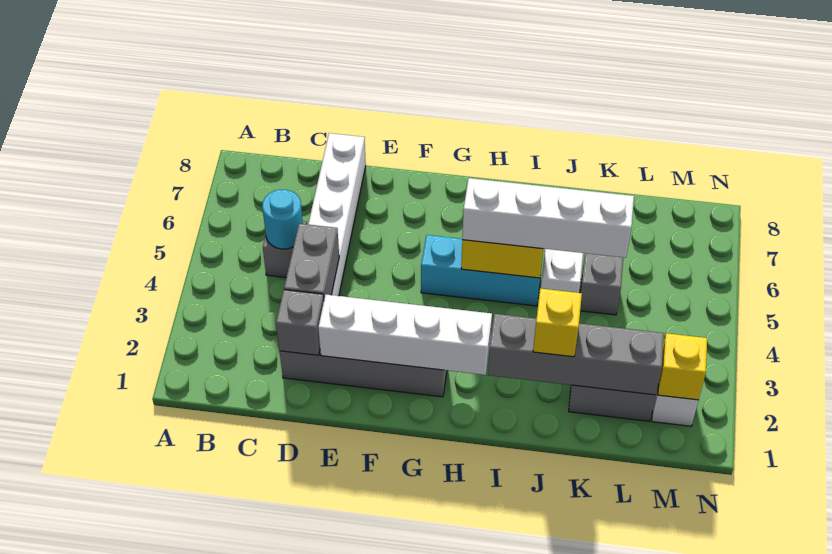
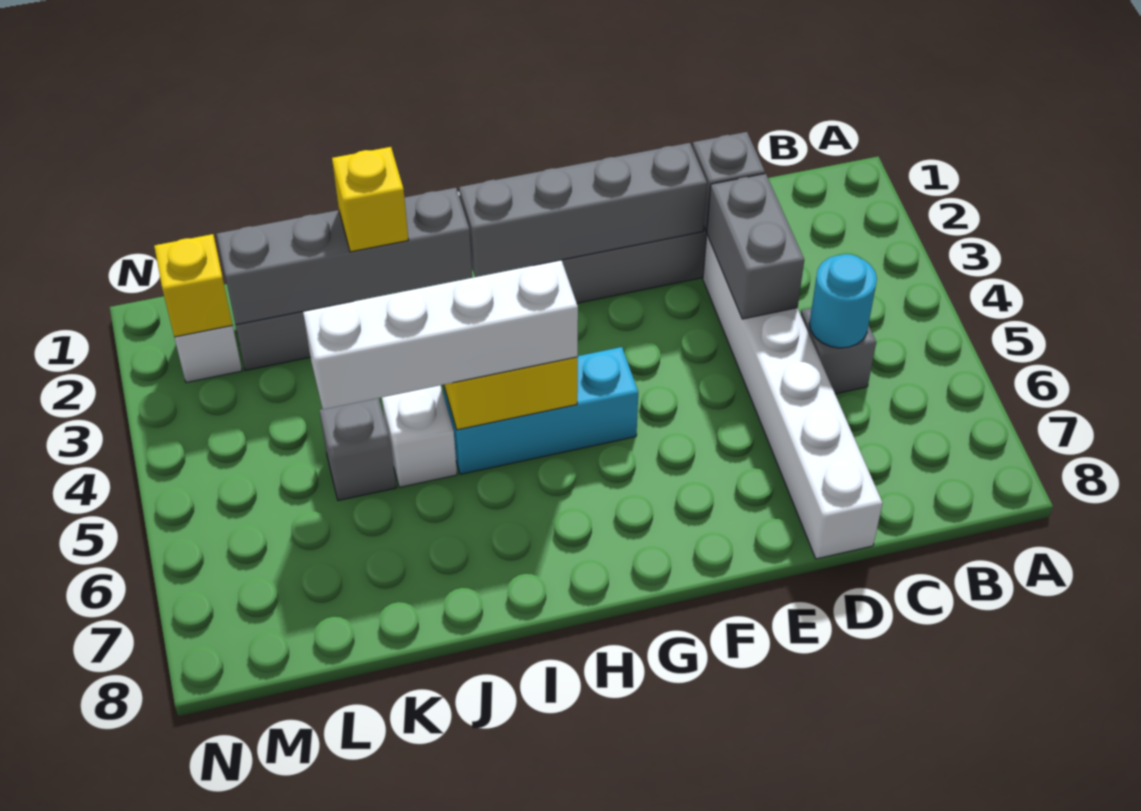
white brick E2:H2 level 2 -> grey brick E2:H2 level 2

